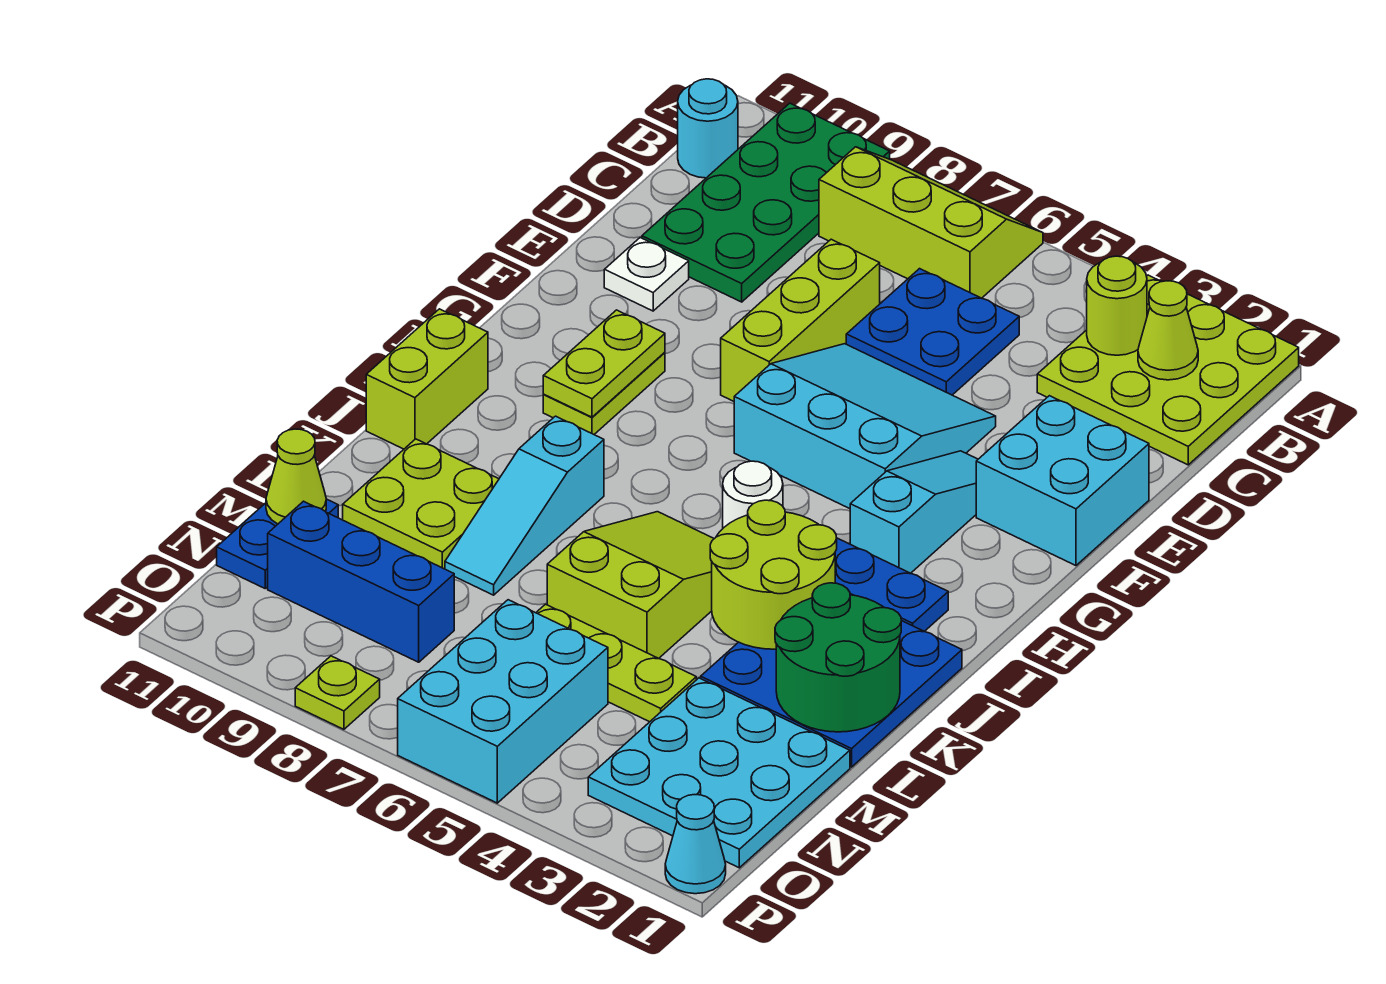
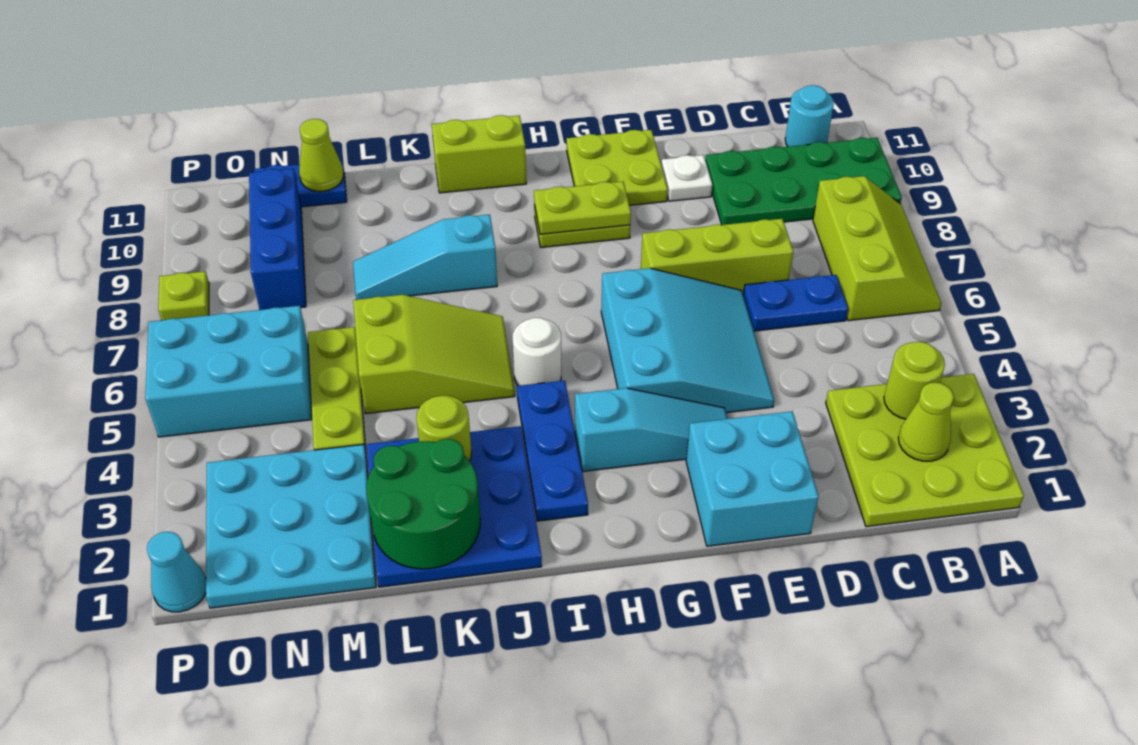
blue plate C5:D6 level 1 -> blue plate C6:D6 level 1
lime round brick J3:K4 level 2 -> lime round brick K3 level 2
lime plate K9:L10 level 1 -> lime plate F10:G11 level 1

